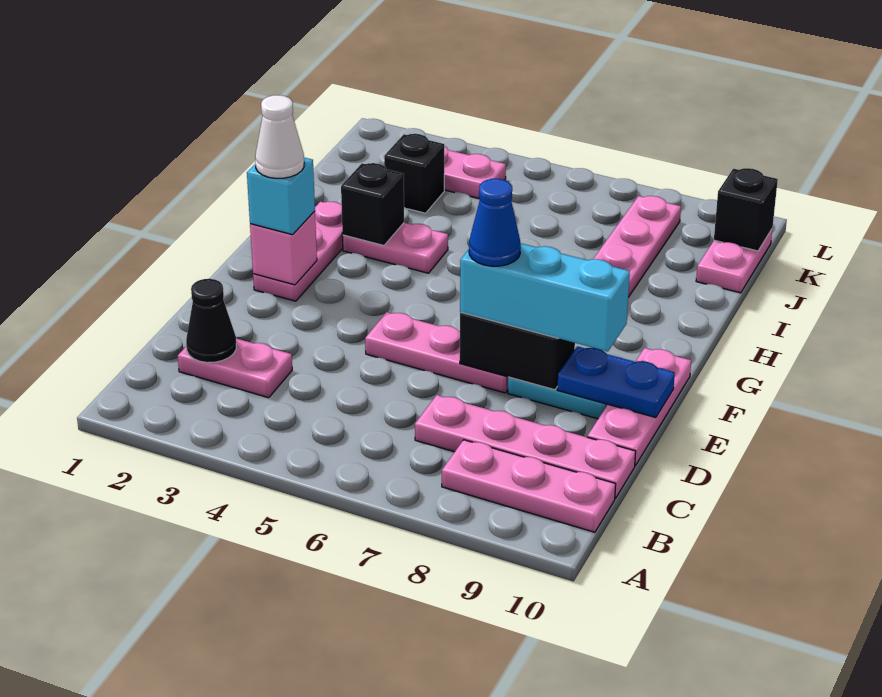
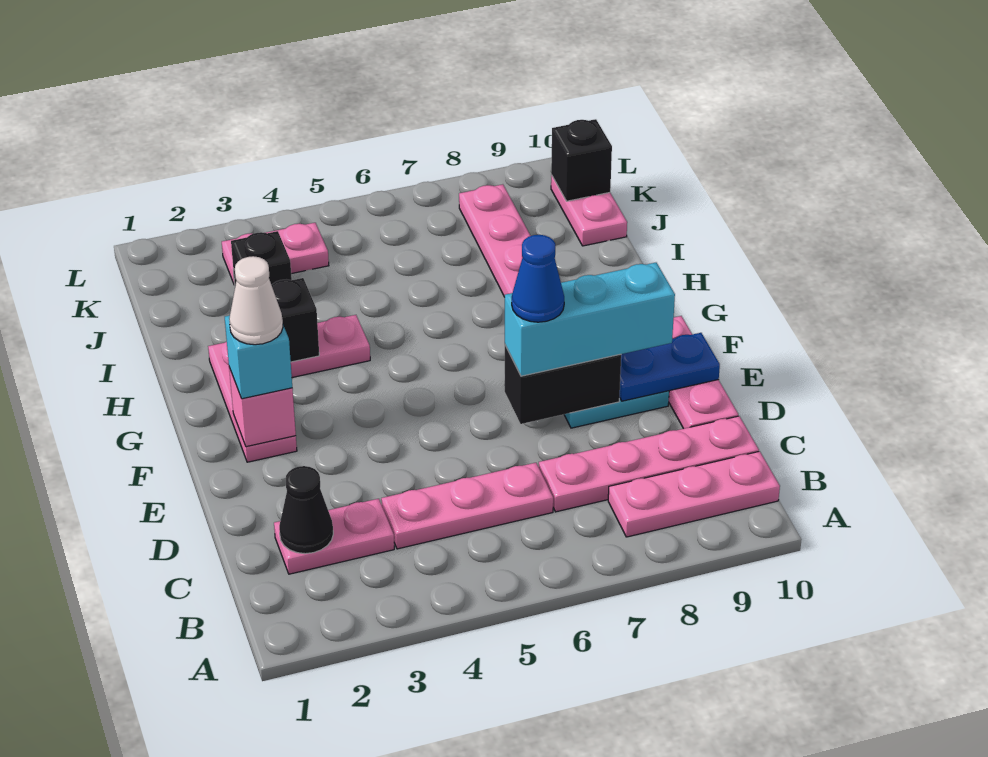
pink plate E5:E7 level 1 -> pink plate C4:C6 level 1

